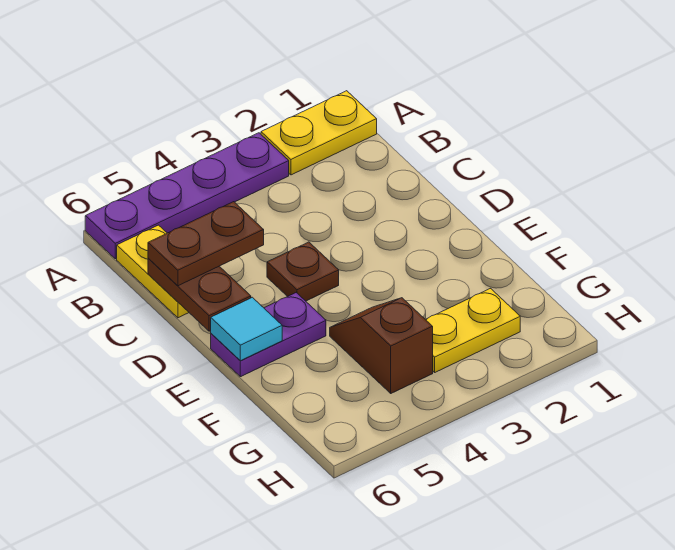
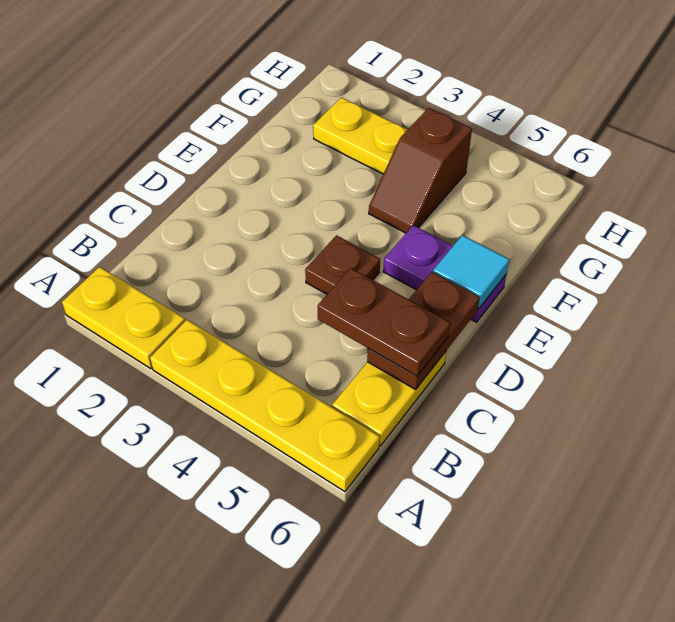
purple plate A3:A6 level 1 -> yellow plate A3:A6 level 1

